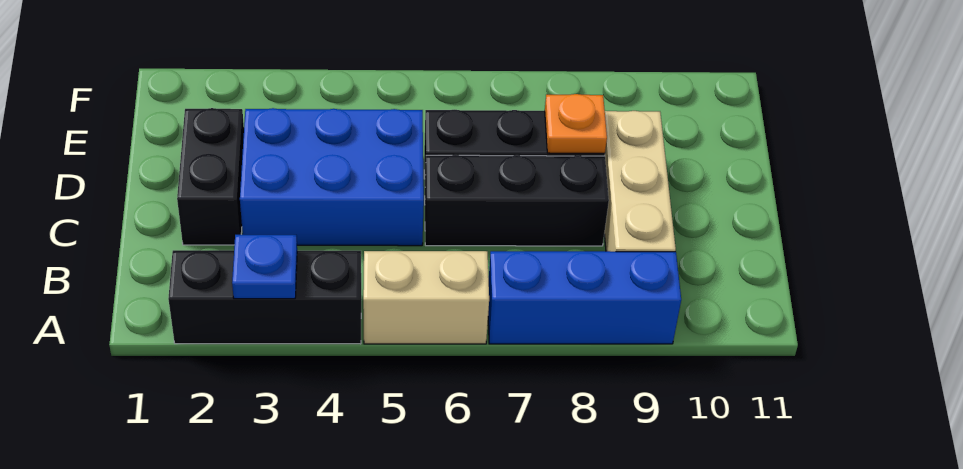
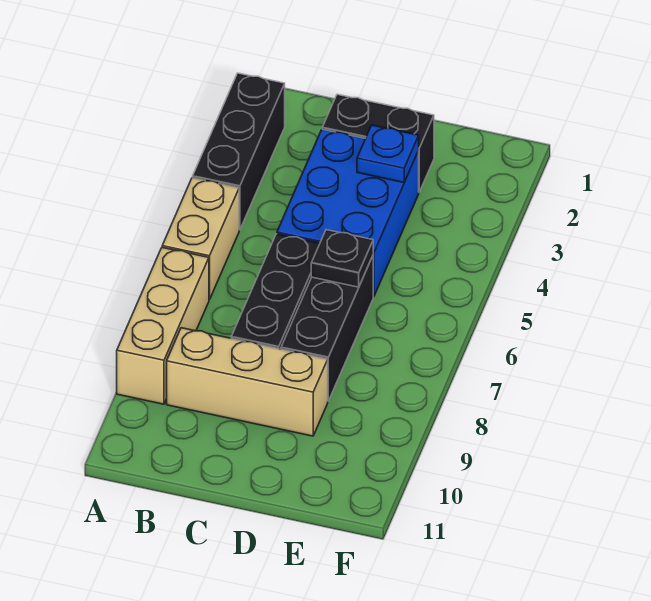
blue plate A3 level 2 -> blue plate D3 level 2
blue brick A7:A9 level 1 -> tan brick A7:A9 level 1
none -> black plate D6 level 2
orange plate D8 level 2 -> none

